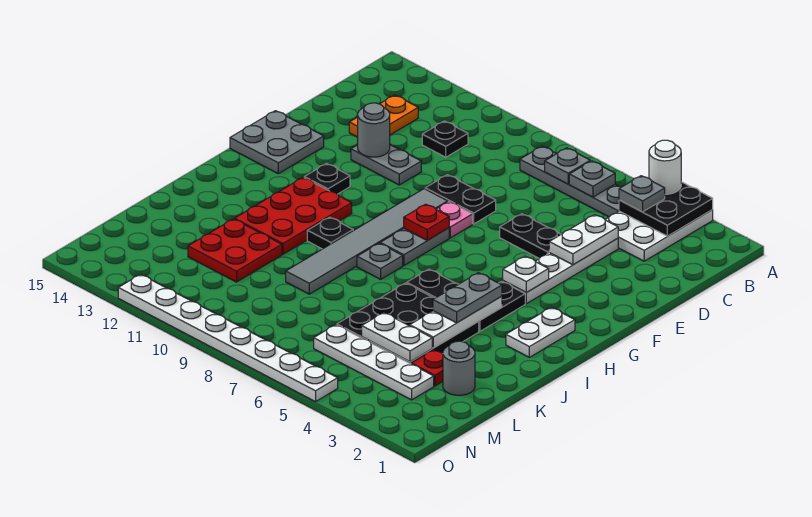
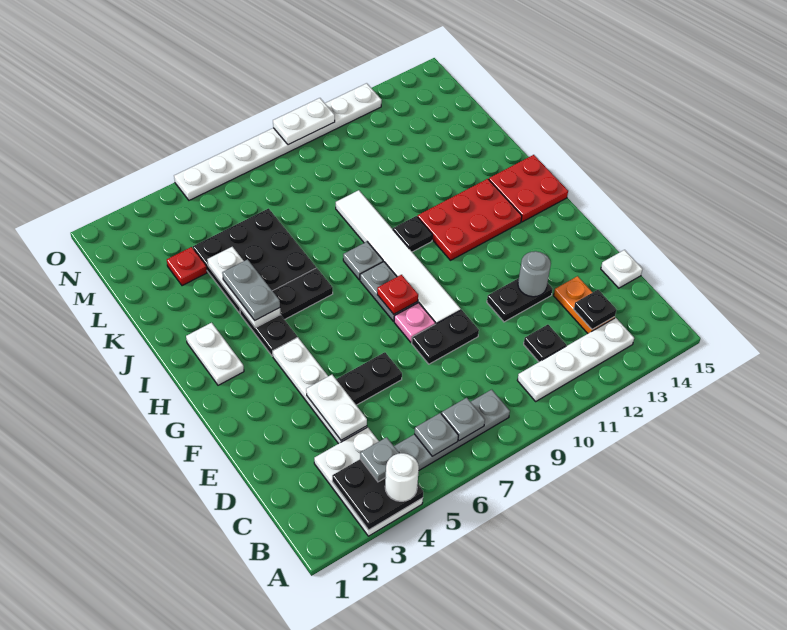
grey plate E11:E12 level 1 -> black plate E11:E12 level 1
grey tile F9:K9 level 1 -> white tile F9:K9 level 1
grey plate F14:G15 level 1 -> none
white plate G4 level 2 -> white plate D15 level 1
black plate G12 level 1 -> black plate C13 level 2
red plate H11:J12 level 1 -> red plate H11:I13 level 1
red plate K11:L12 level 1 -> red plate H14:I15 level 1
grey round brick L2 level 1 -> none
white plate L4:L5 level 2 -> white plate O9:O10 level 2
white plate M3:M6 level 1 -> white plate B10:B13 level 1

